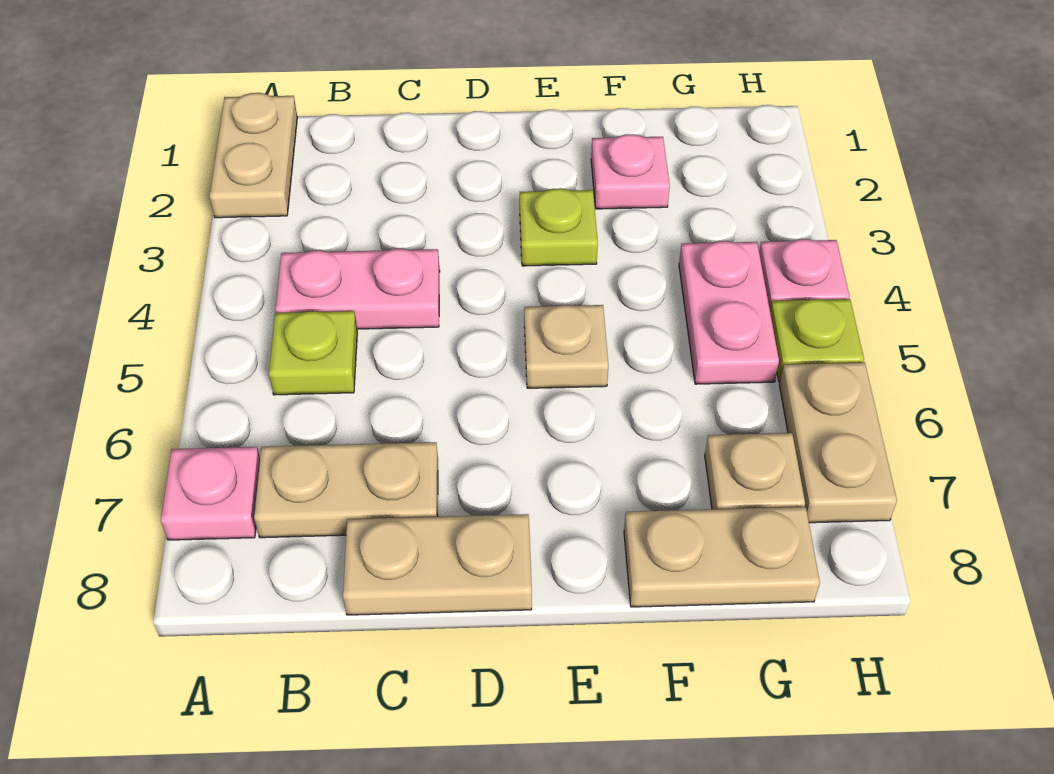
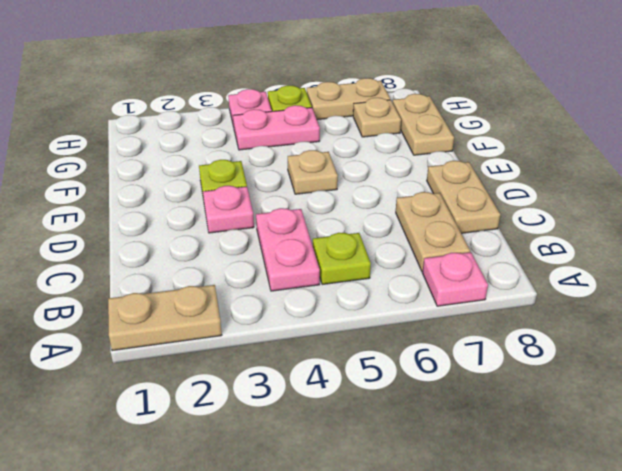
pink plate F2 level 1 -> pink plate D3 level 1

